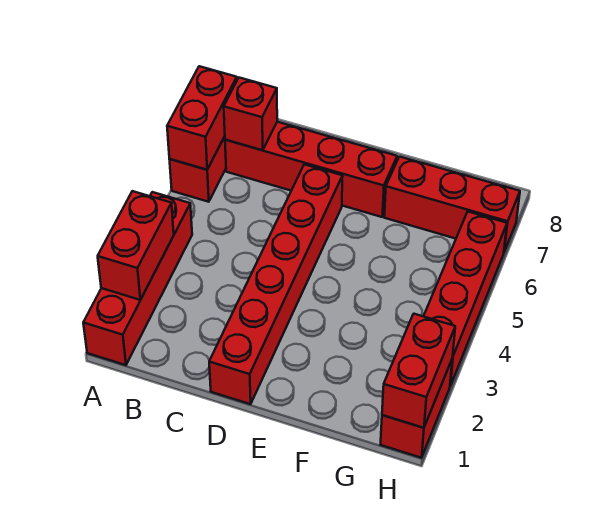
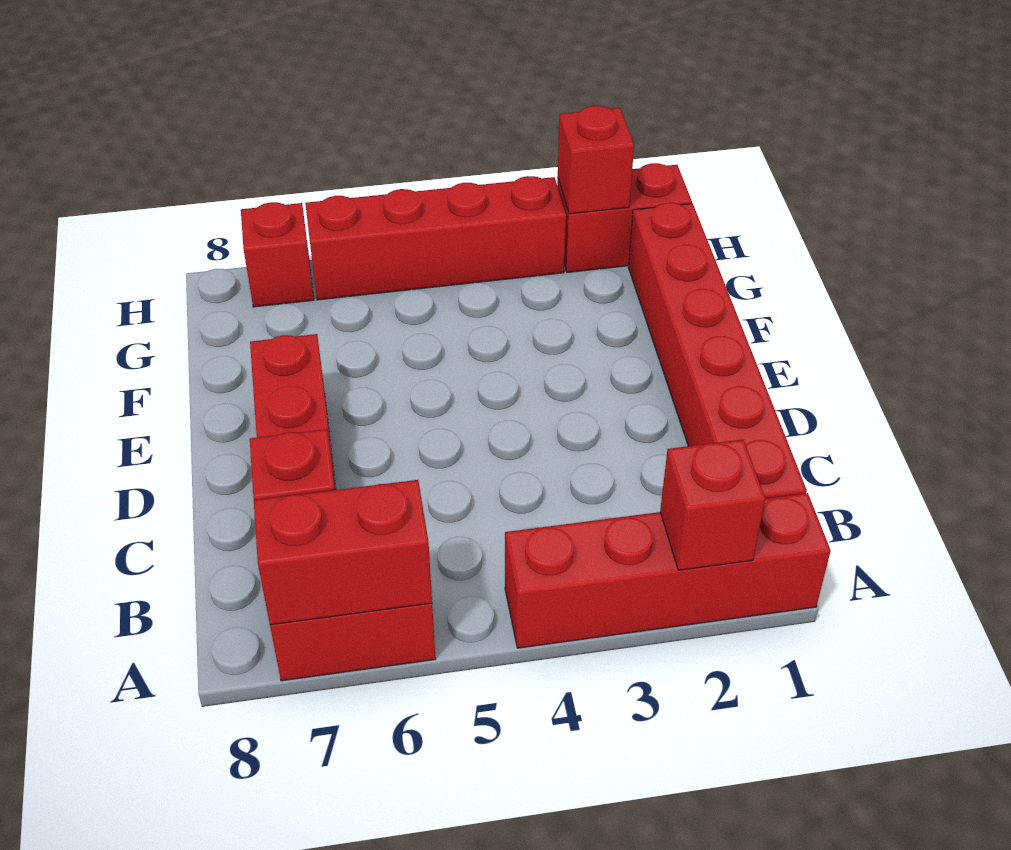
red brick A2:A3 level 2 -> red brick A2 level 2
red brick D1:D6 level 1 -> red brick B1:G1 level 1
red brick F7:H7 level 1 -> red brick H7 level 1
red brick H1:H2 level 2 -> red brick H2 level 2

